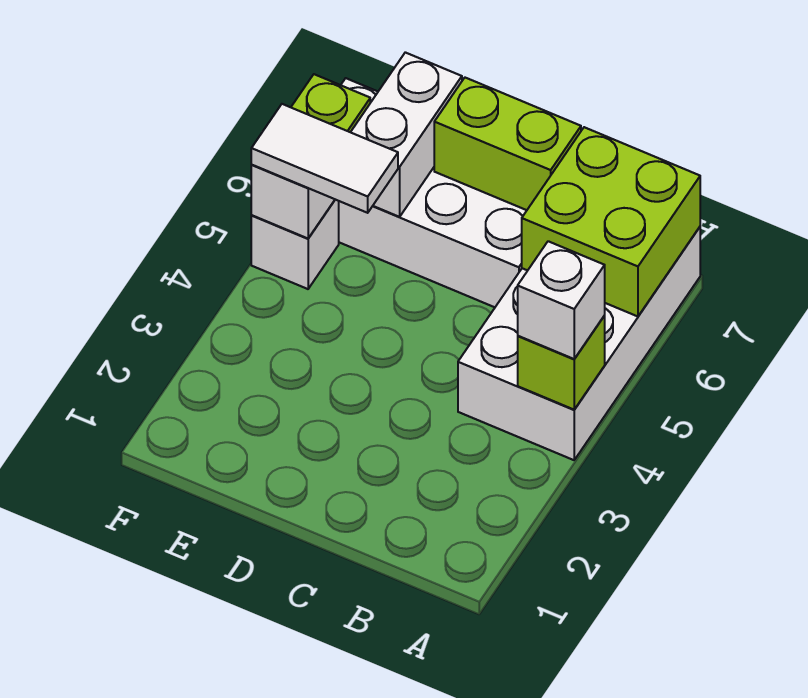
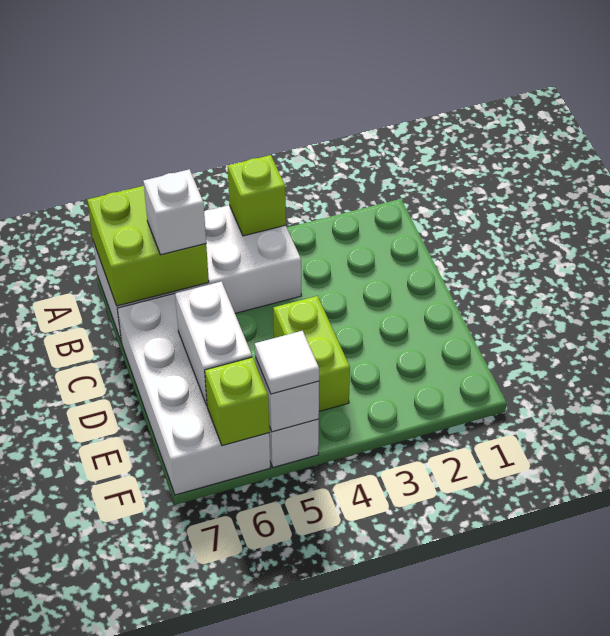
white brick A4 level 3 -> white brick B6 level 3
lime brick C7:D7 level 2 -> lime brick D4:E4 level 1
white tile E5:F5 level 3 -> white tile F5 level 3
white brick E6:E7 level 2 -> white brick D6:E6 level 2

